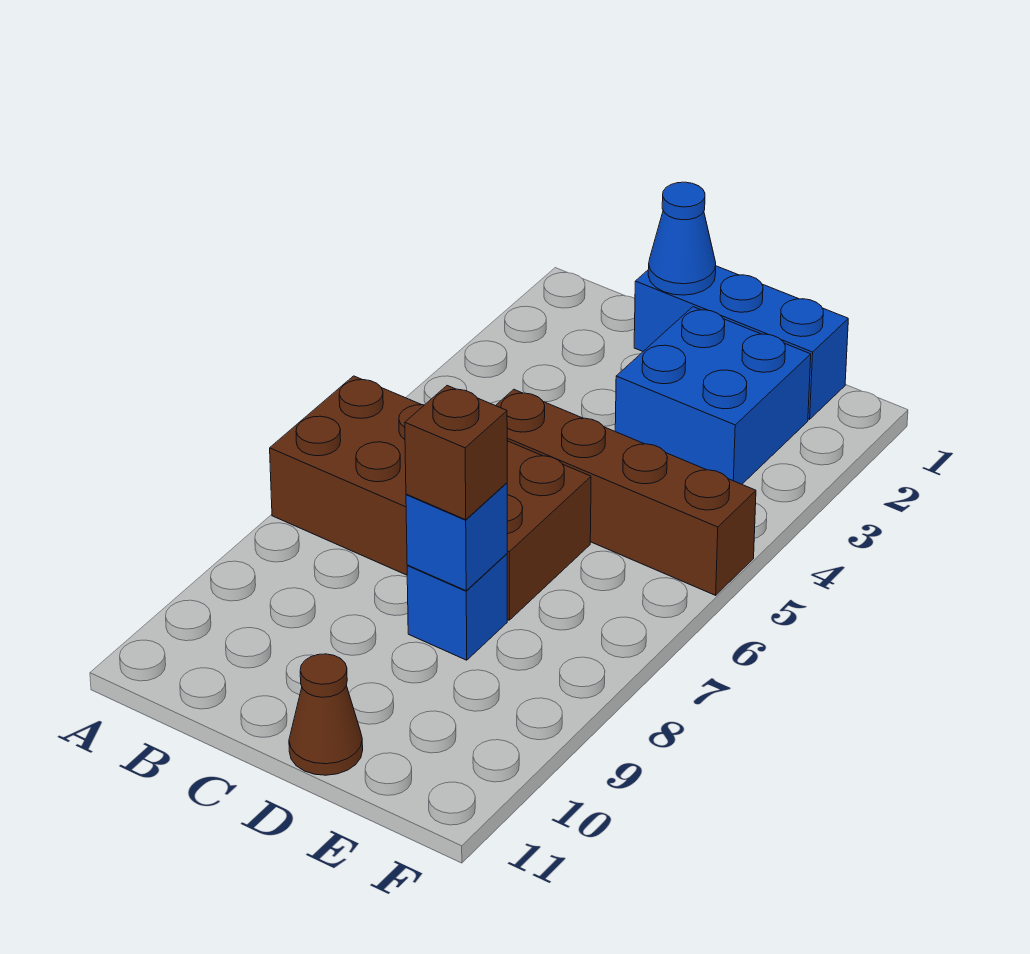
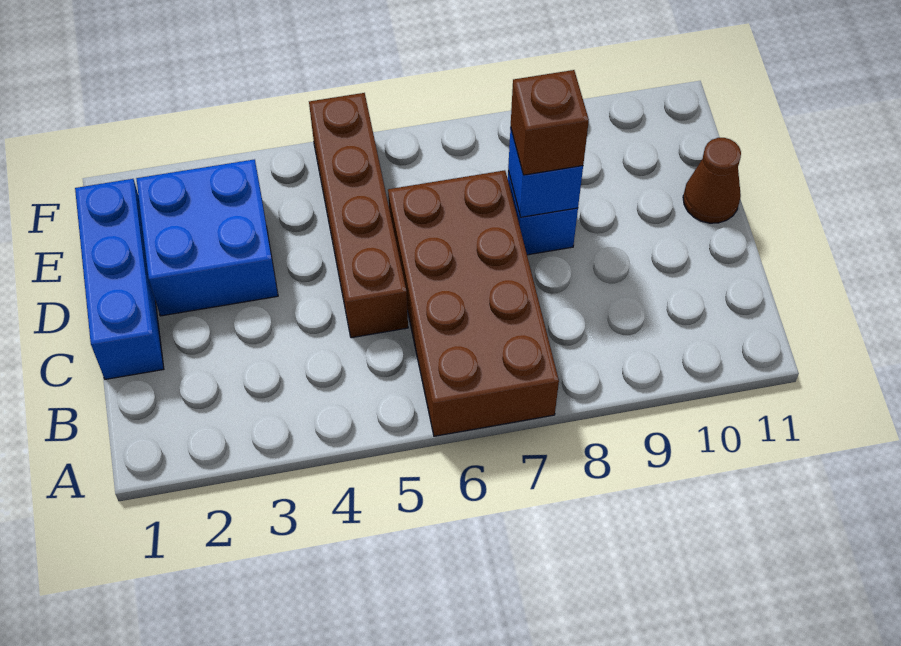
blue cone C1 level 2 -> none

